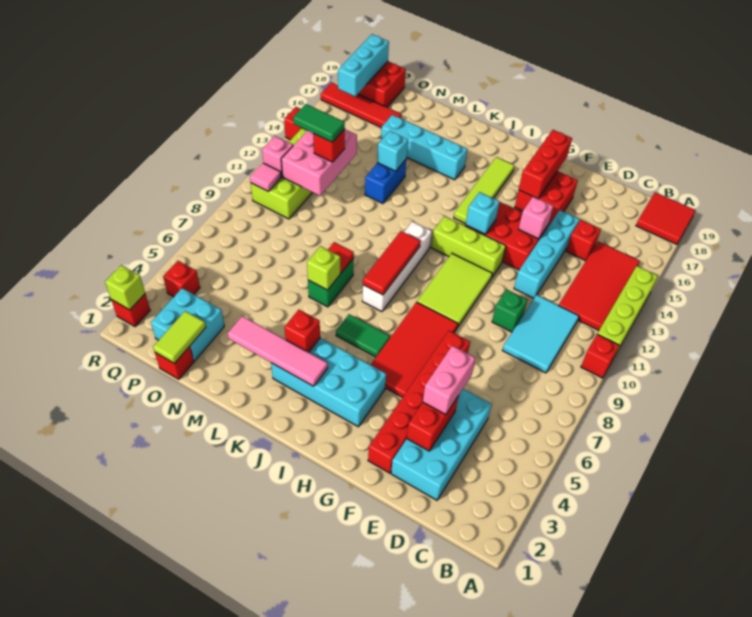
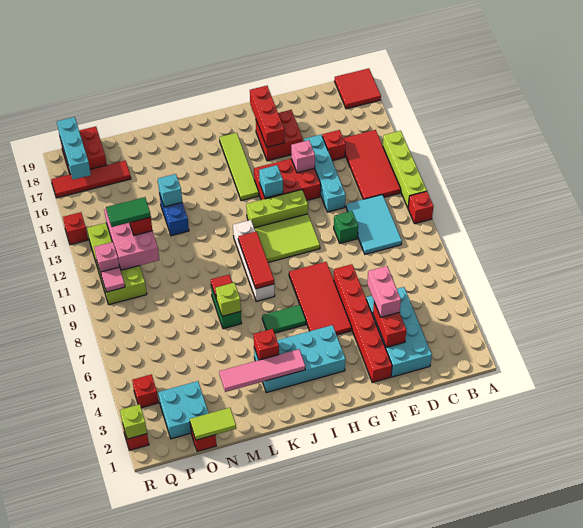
lime tile G9:H11 level 1 -> lime tile G10:I11 level 1
cyan brick K16:N16 level 1 -> none
lime tile O1:O2 level 2 -> lime tile N1:O1 level 2

